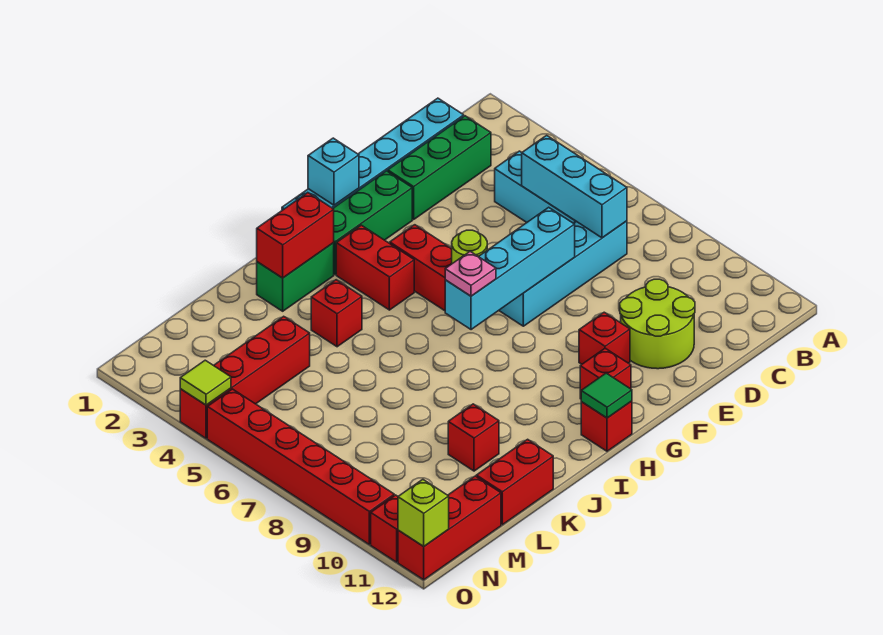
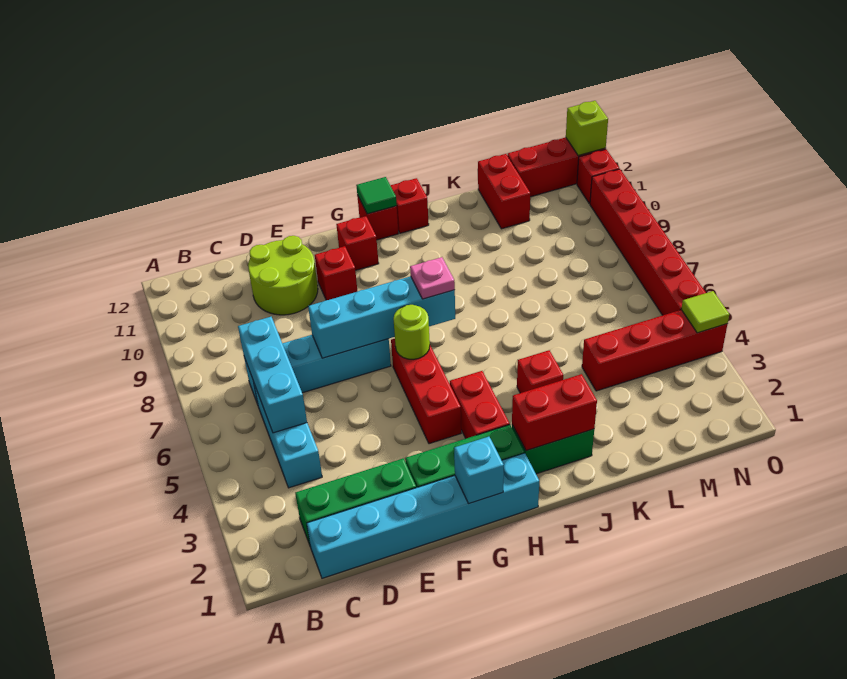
red brick K10 level 1 -> red brick I12 level 1
red brick K12:L12 level 1 -> red brick L11:L12 level 1

